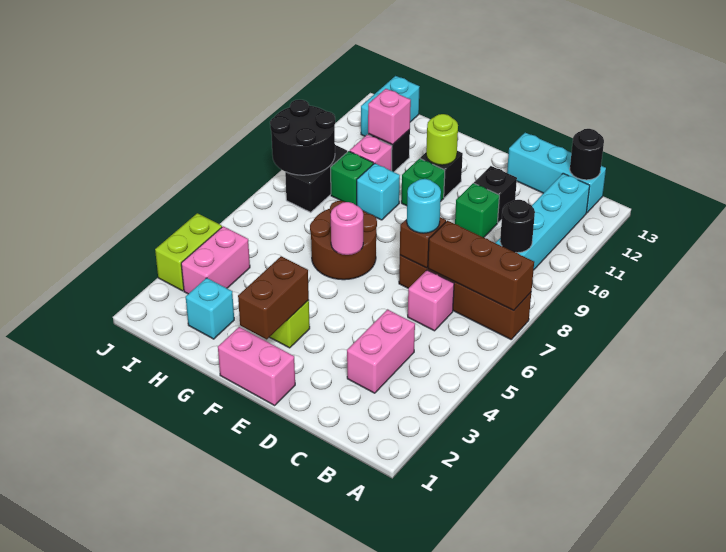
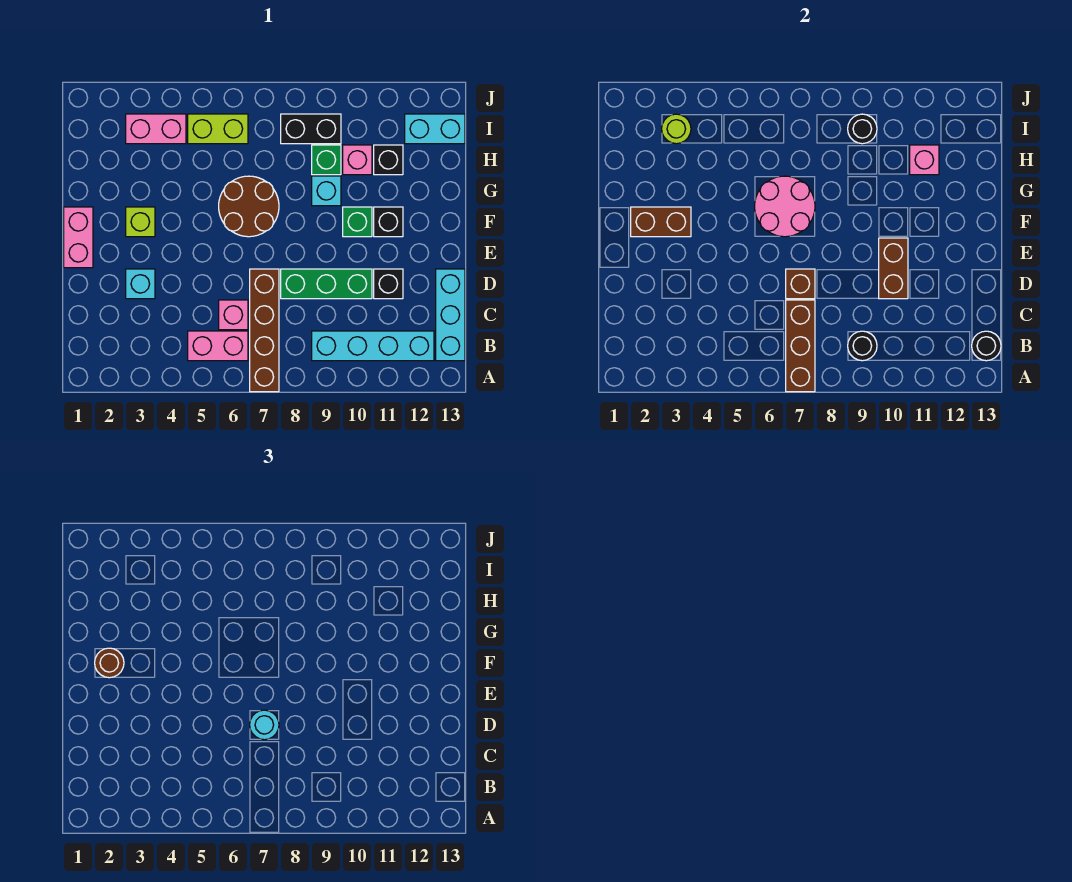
pink brick C3:C4 level 1 -> pink brick B5:B6 level 1
green brick D10 level 1 -> green brick D8:D10 level 1
none -> brown brick D10:E10 level 2
none -> brown round brick F2 level 3
pink round brick F6 level 2 -> pink round brick F6:G7 level 2
lime round brick F11 level 2 -> lime round brick I3 level 2
cyan brick H2 level 1 -> cyan brick D3 level 1
black round brick I8:J9 level 2 -> black round brick I9 level 2
lime brick J3:J4 level 1 -> lime brick I5:I6 level 1

